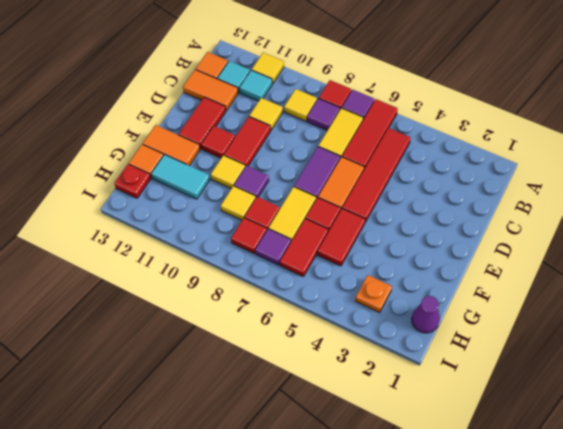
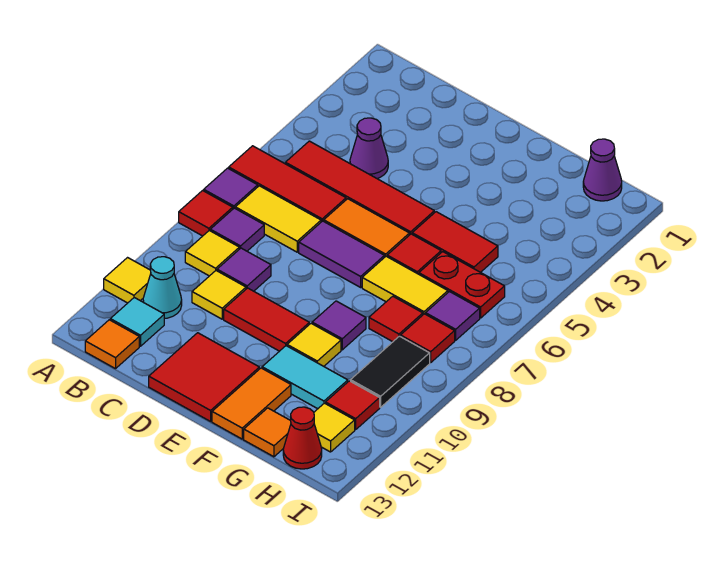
cyan tile B11 level 1 -> cyan cone B11 level 1
none -> purple cone C4 level 1
none -> purple tile C9 level 1
orange tile C12:C13 level 1 -> none
red tile D12:E12 level 1 -> red tile D12:E13 level 1
red tile E11 level 1 -> red tile H11 level 1
red tile G6:H6 level 1 -> red plate G6:H6 level 1
yellow tile G9 level 1 -> yellow tile H12 level 1
cyan tile G11:G12 level 1 -> cyan tile F11:G11 level 1
orange plate H3 level 1 -> none
none -> black tile H9:H10 level 1
red plate H13 level 1 -> red cone H13 level 1

